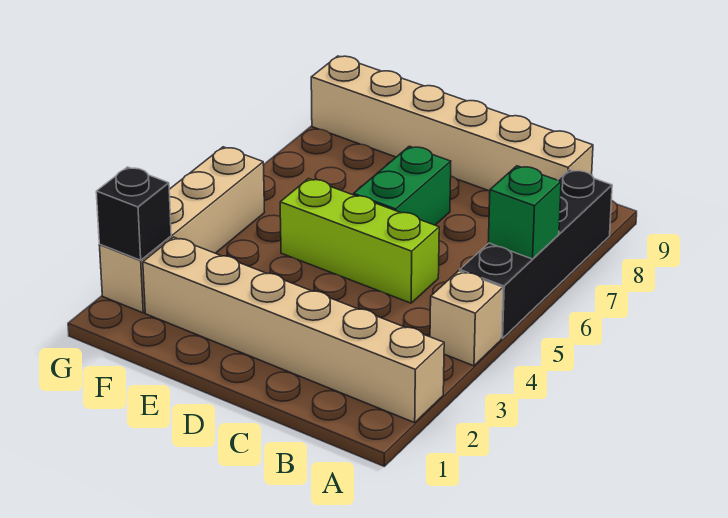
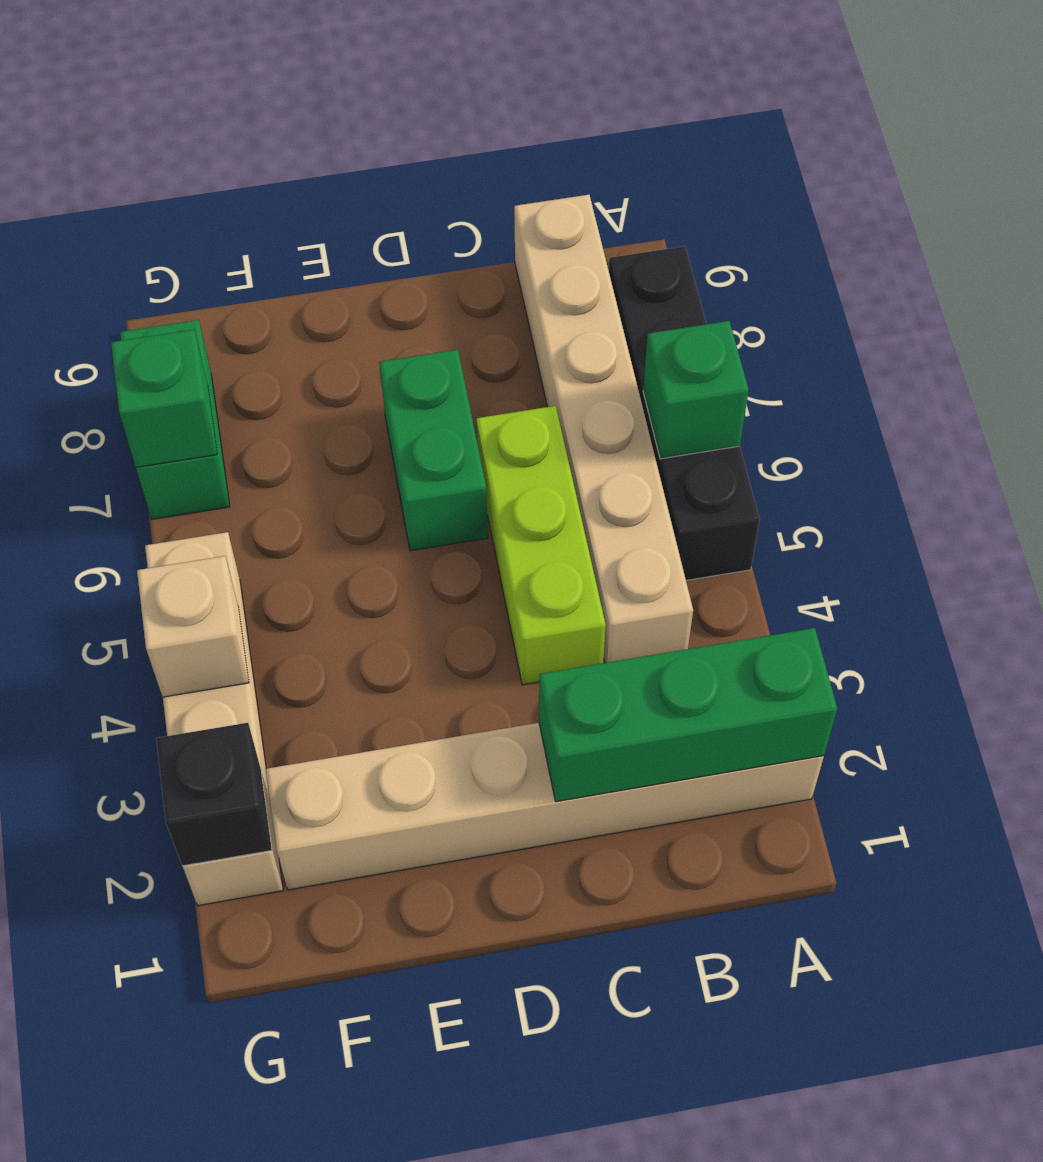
none -> green brick A2:C2 level 2
tan brick A4 level 1 -> tan brick G4 level 2
tan brick B9:G9 level 1 -> tan brick B4:B9 level 1
lime brick C5:E5 level 1 -> lime brick C4:C6 level 1
none -> green brick G7:G8 level 1
none -> green brick G7 level 2

